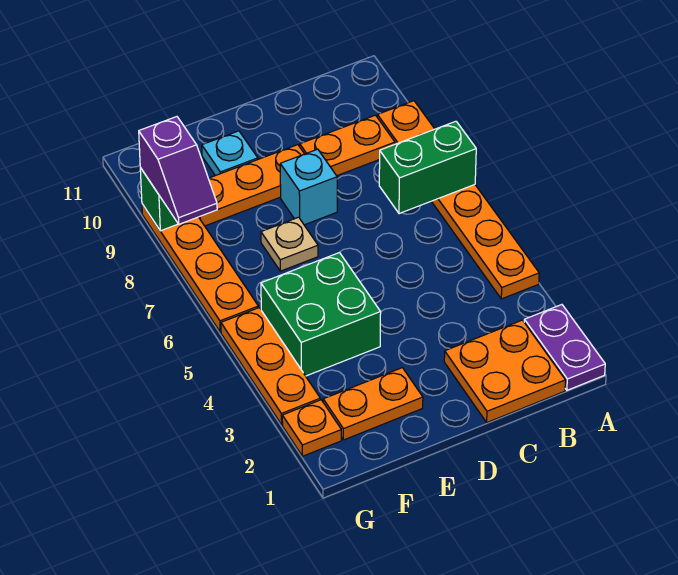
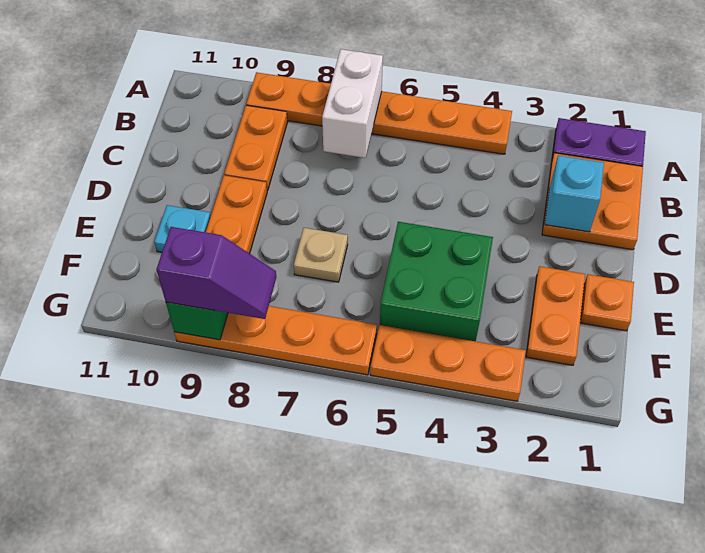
green brick A7:B7 level 2 -> white brick A7:B7 level 2
cyan brick D8 level 1 -> cyan brick C2 level 2
orange plate G2 level 1 -> orange plate E1 level 1

